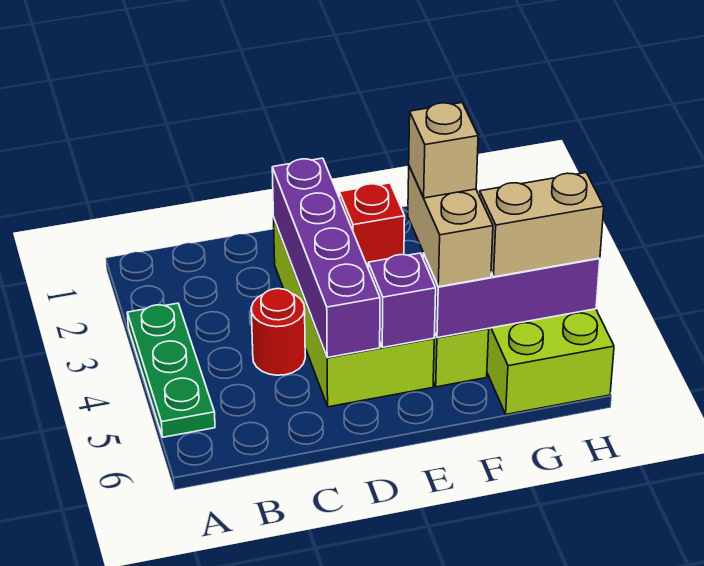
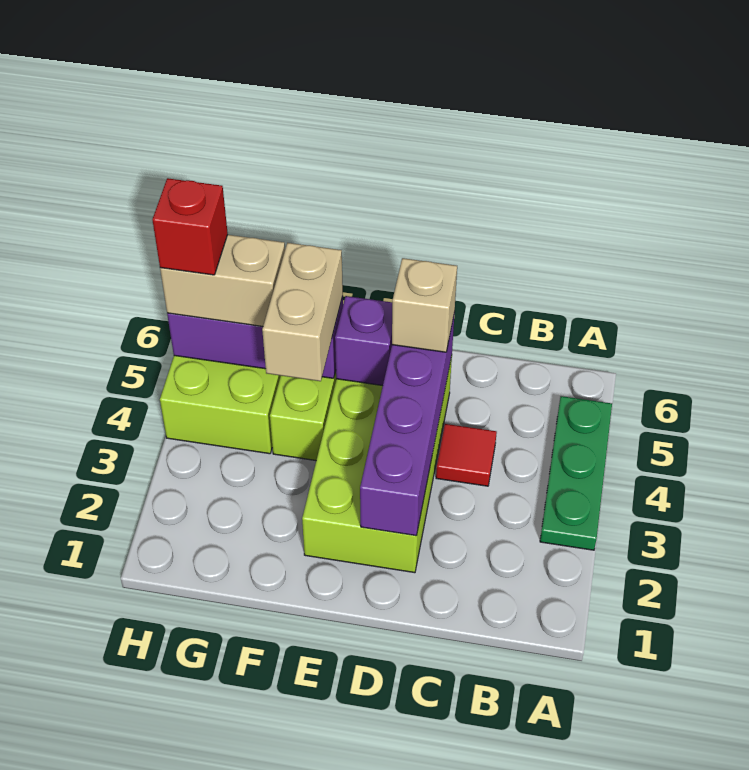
red round brick C4 level 1 -> red tile C4 level 1
red brick E3 level 2 -> red brick H5 level 4
tan brick F4 level 4 -> tan brick D5 level 3

